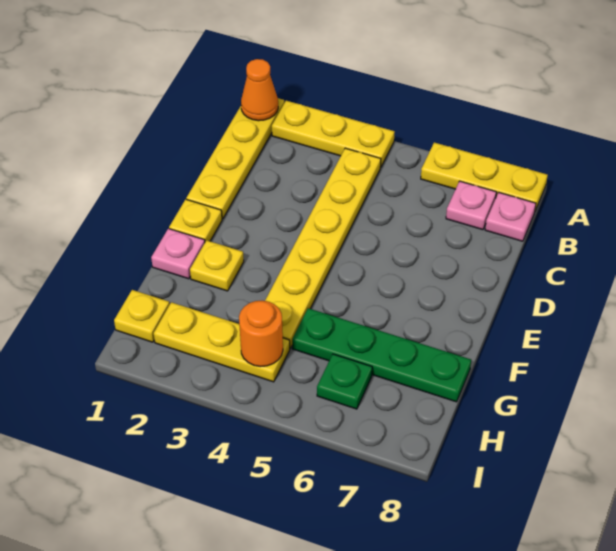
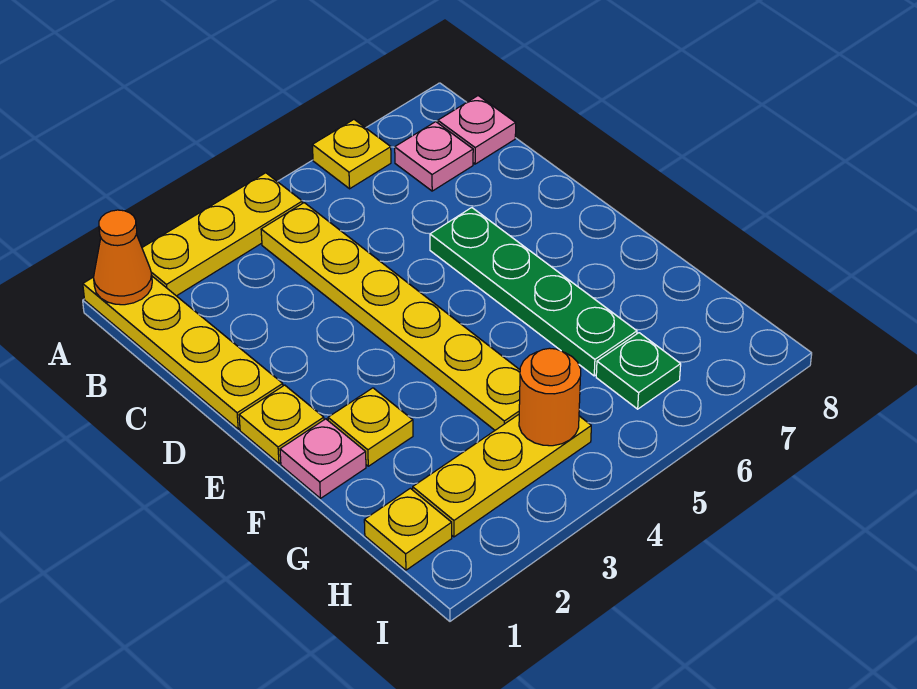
yellow plate A6:A8 level 1 -> yellow plate A6 level 1
green plate G5:G8 level 1 -> green plate D6:G6 level 1

